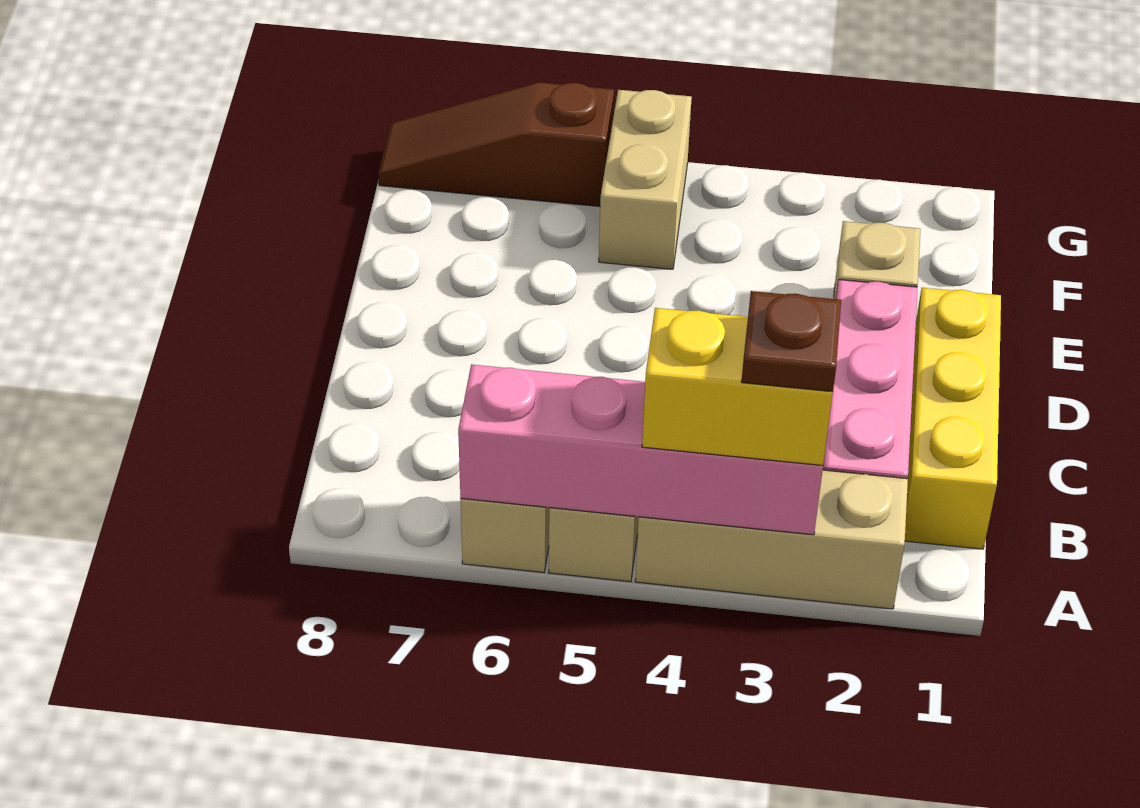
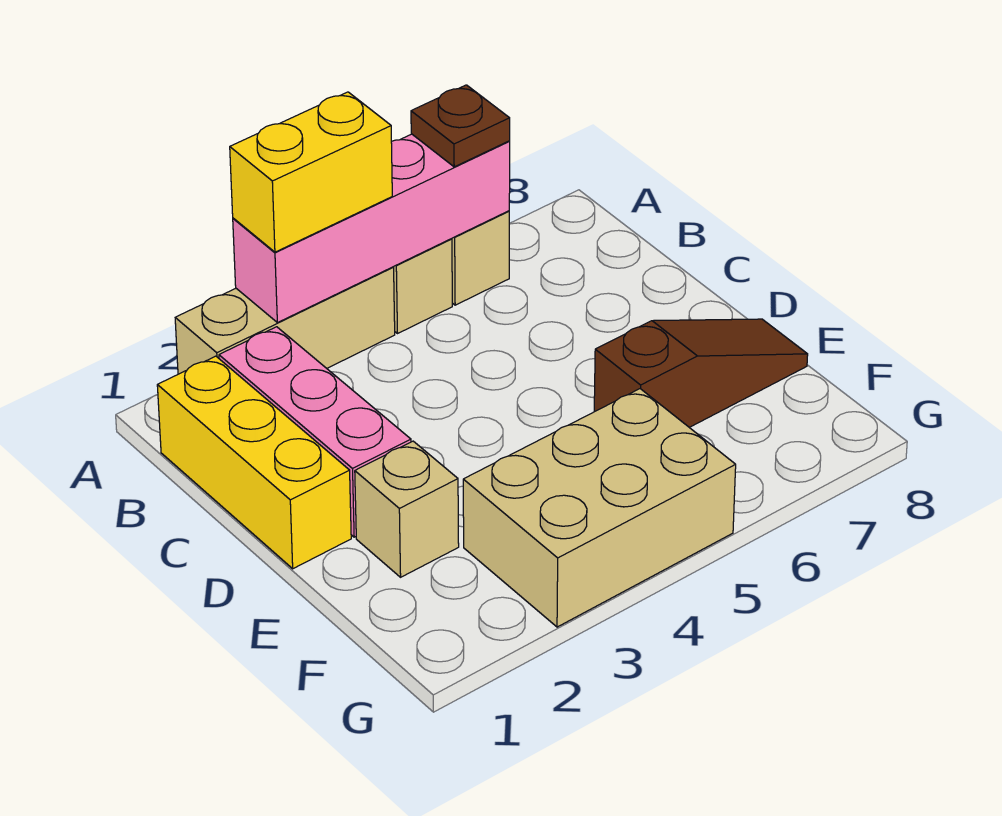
brown plate A3 level 4 -> brown plate A6 level 3
tan brick F5:G5 level 1 -> tan brick F3:G5 level 1
brown slope G6:G8 level 1 top 6 -> brown slope E6:E8 level 1 top 6

